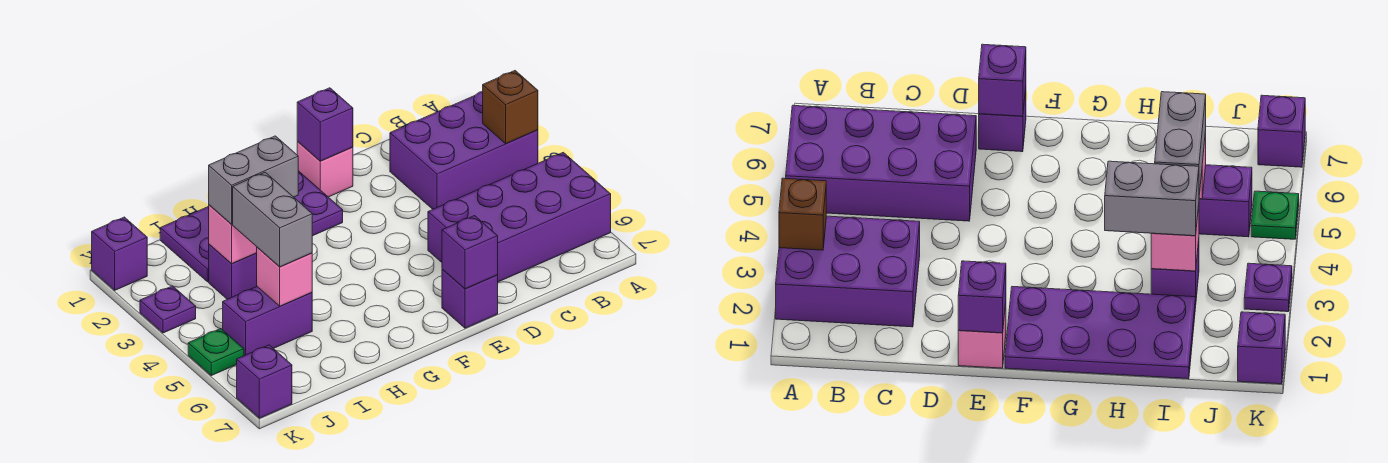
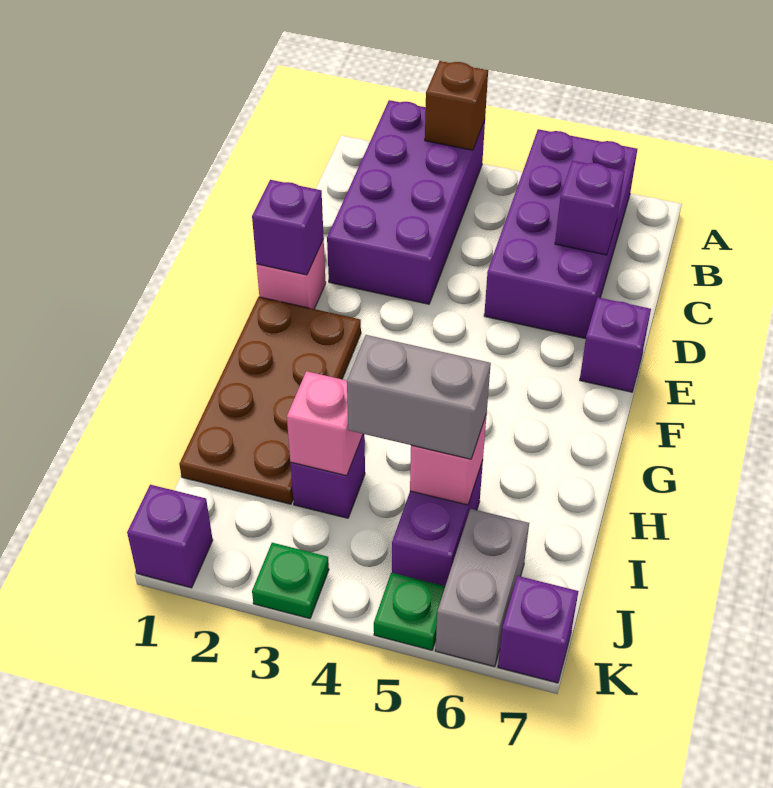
purple brick A2:C3 level 1 -> purple brick A2:D3 level 1
purple brick E7 level 2 -> purple brick C6 level 2
purple plate F1:I2 level 1 -> brown plate F1:I2 level 1
grey brick H3:I3 level 3 -> grey brick J6:K6 level 1
purple plate K3 level 1 -> green plate K3 level 1

